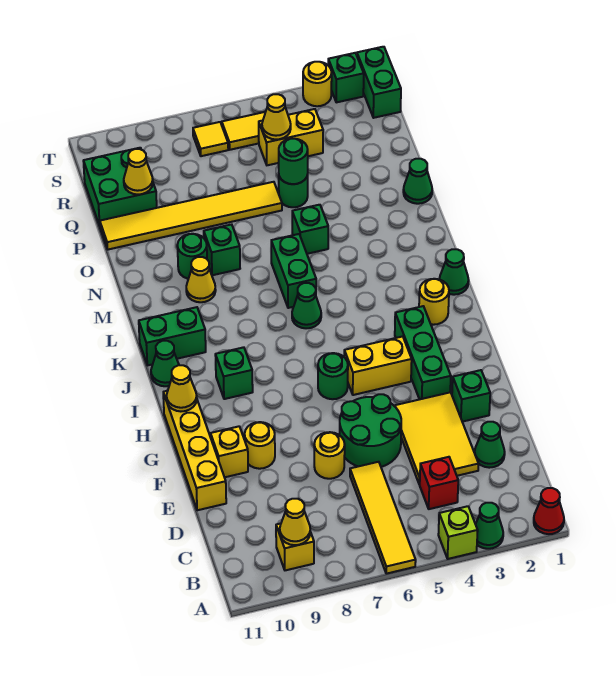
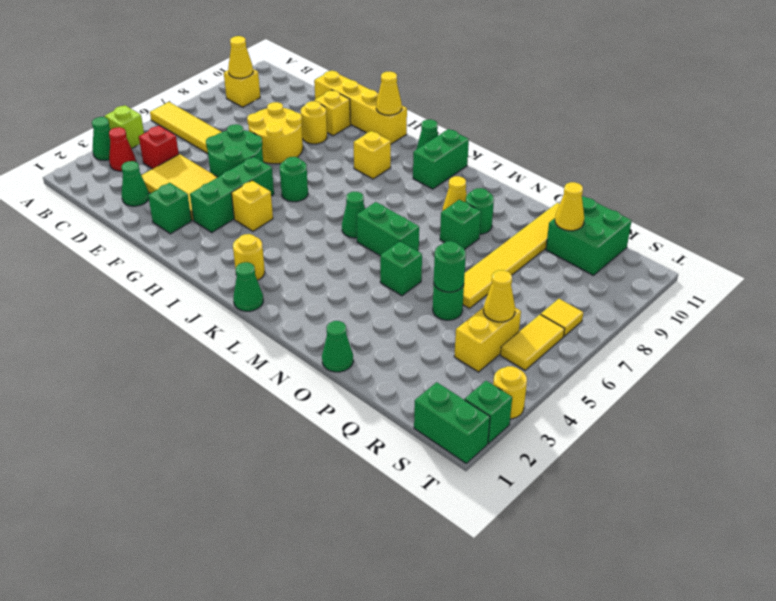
red cone A1 level 1 -> red cone B3 level 1
yellow round brick E7 level 1 -> yellow round brick E7:F8 level 1
green brick G3:I3 level 1 -> green brick G3:G5 level 1
yellow brick H4:H5 level 1 -> yellow brick H4 level 1
green brick I9 level 1 -> yellow brick I9 level 1

